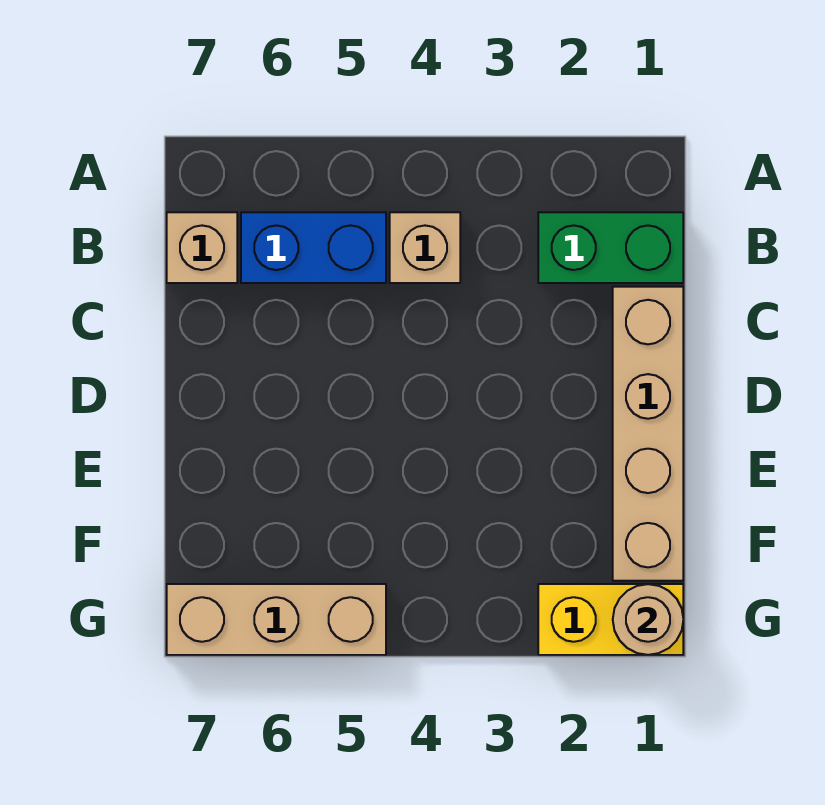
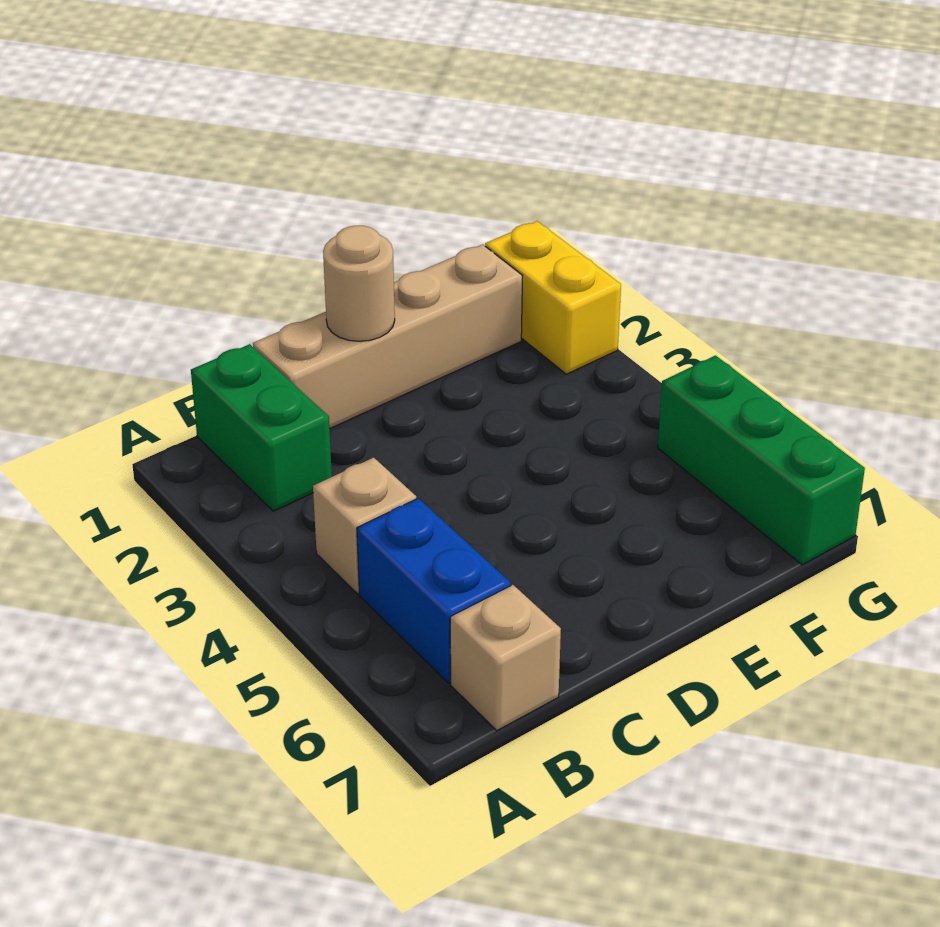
tan round brick G1 level 2 -> tan round brick D1 level 2
tan brick G5:G7 level 1 -> green brick G5:G7 level 1

